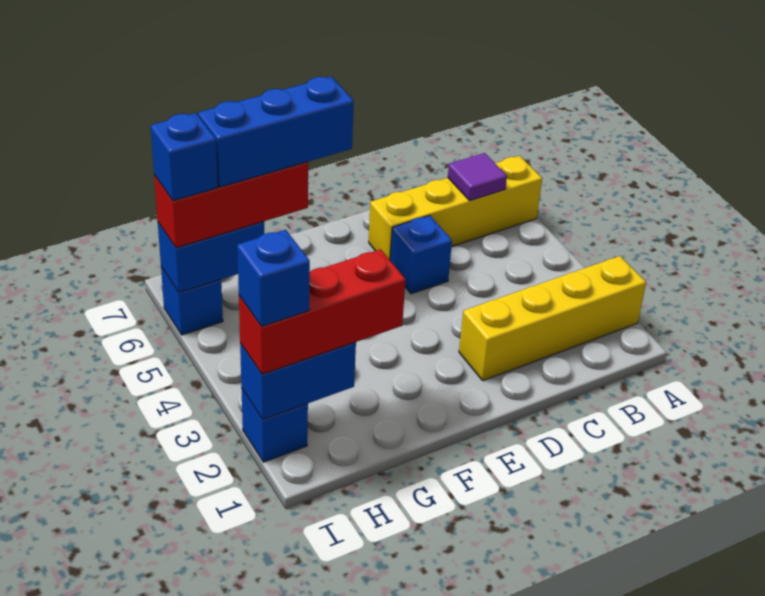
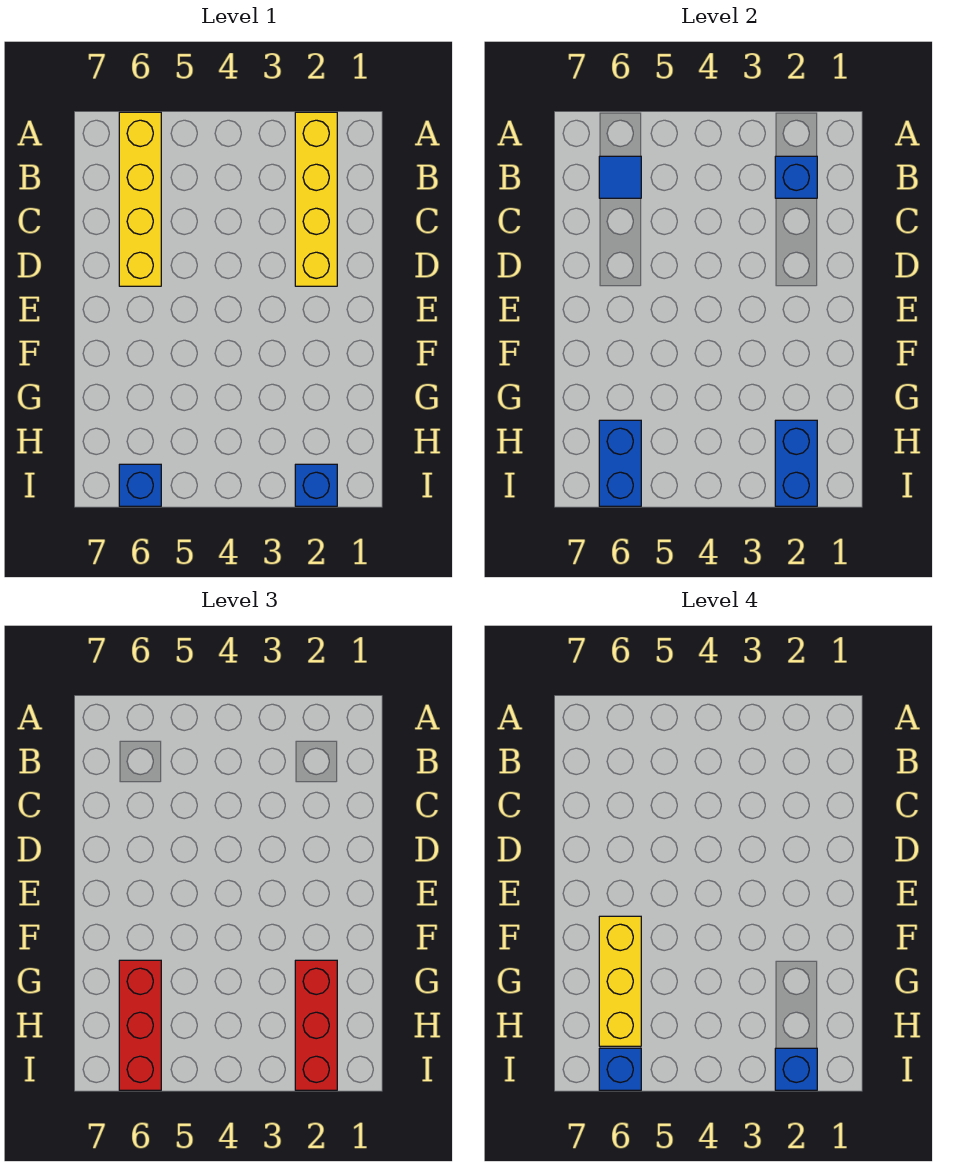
purple tile B6 level 2 -> blue tile B6 level 2
blue brick D5 level 1 -> blue brick B2 level 2
blue brick F6:H6 level 4 -> yellow brick F6:H6 level 4

